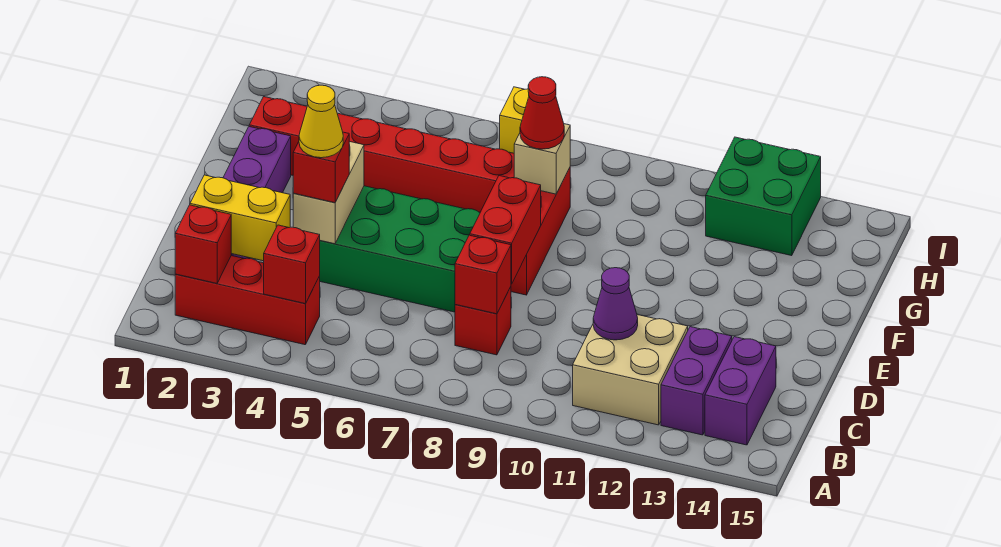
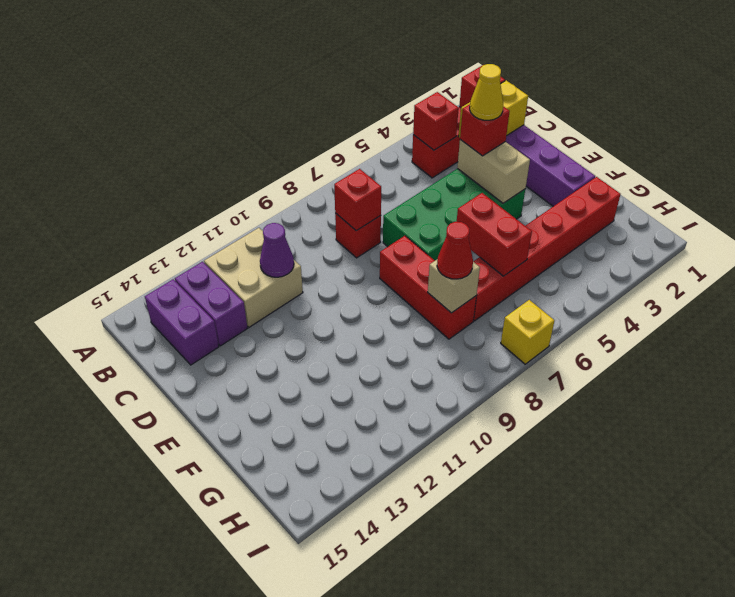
red brick D8:E8 level 2 -> red brick F6:G6 level 2
green brick H12:I13 level 1 -> none

